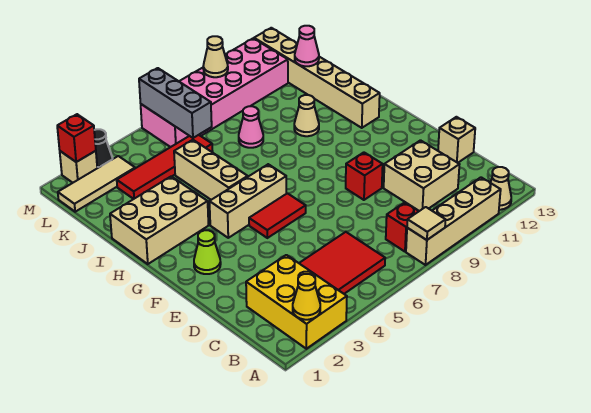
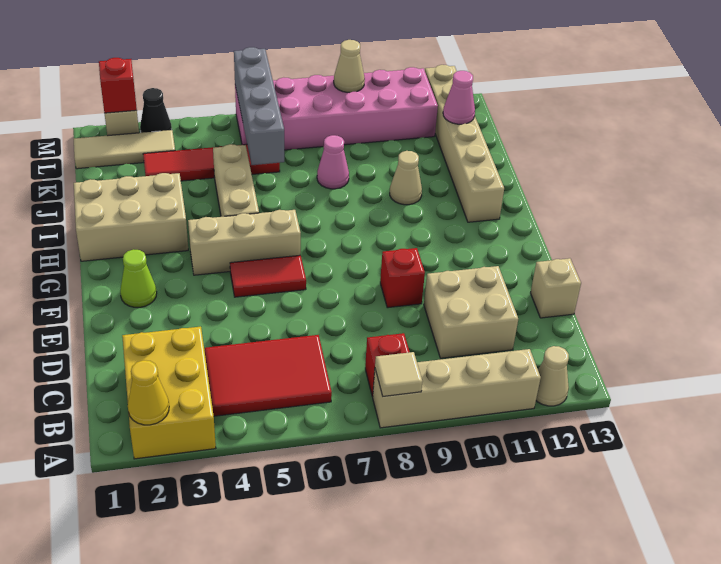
grey brick K6:M6 level 2 -> grey brick J6:M6 level 2

